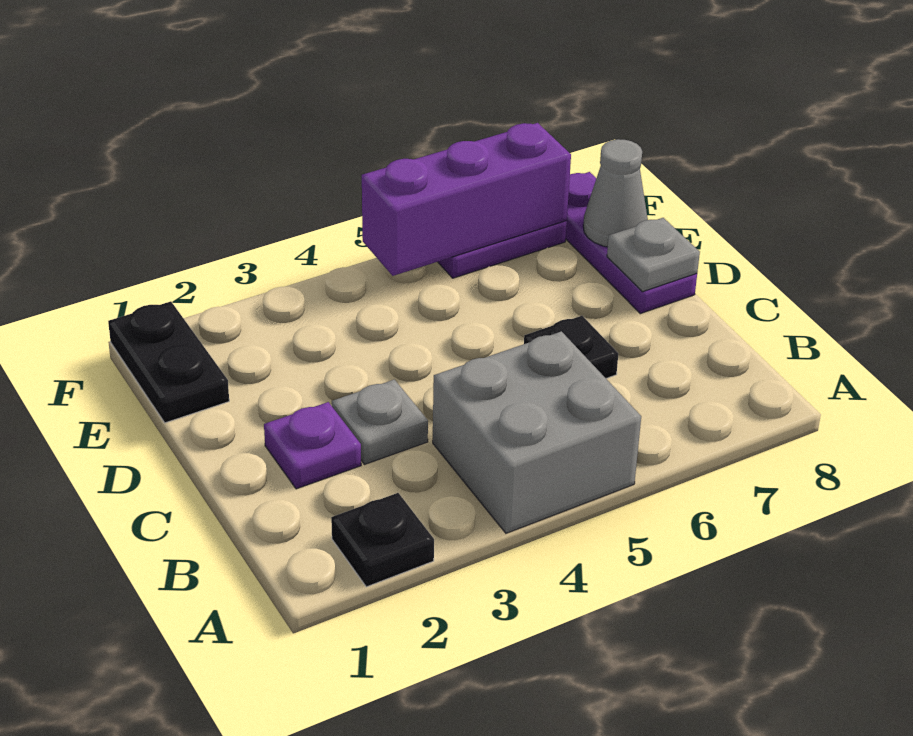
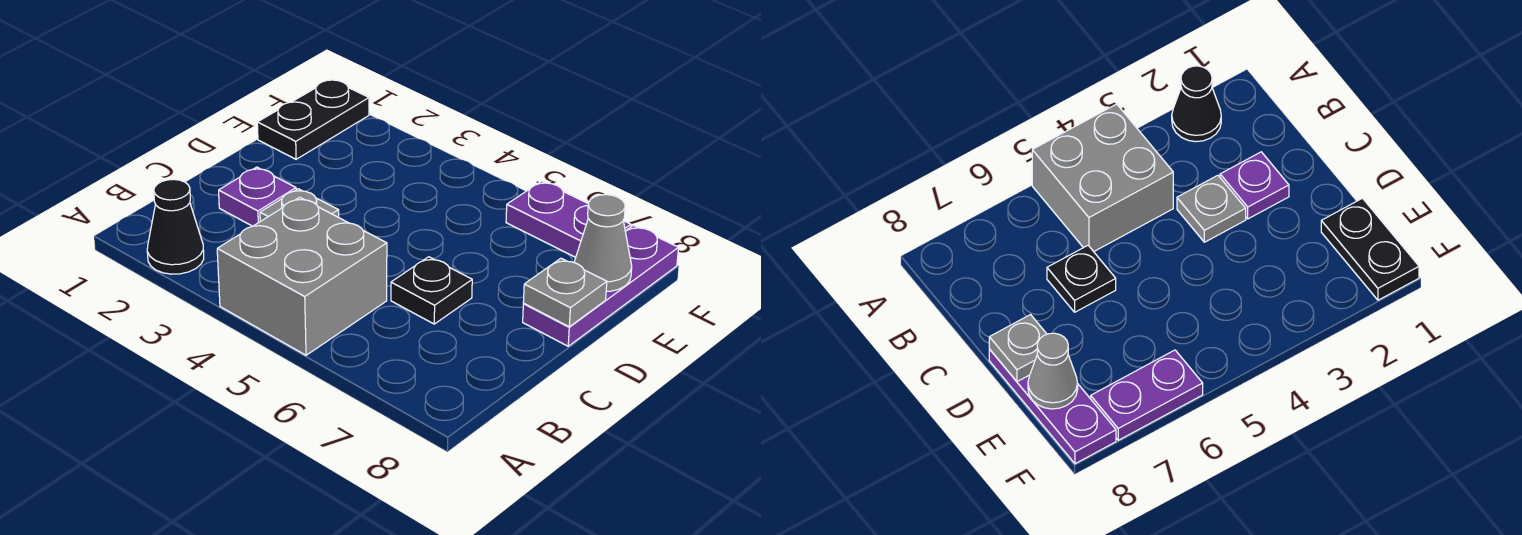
black plate A2 level 1 -> black cone A2 level 1
purple brick F5:F7 level 2 -> none

